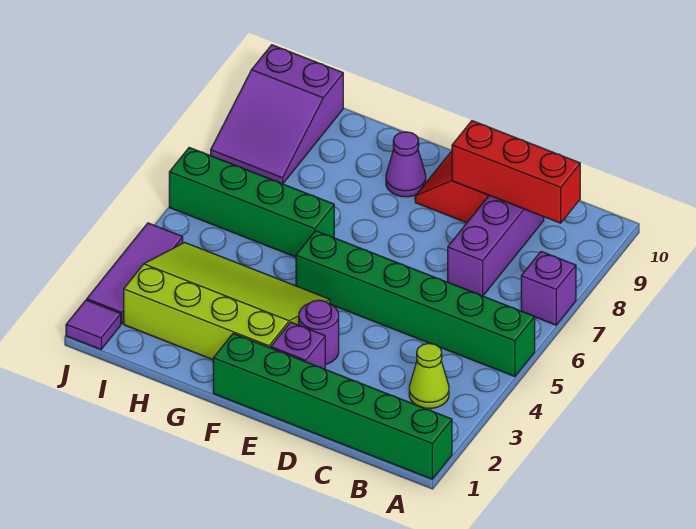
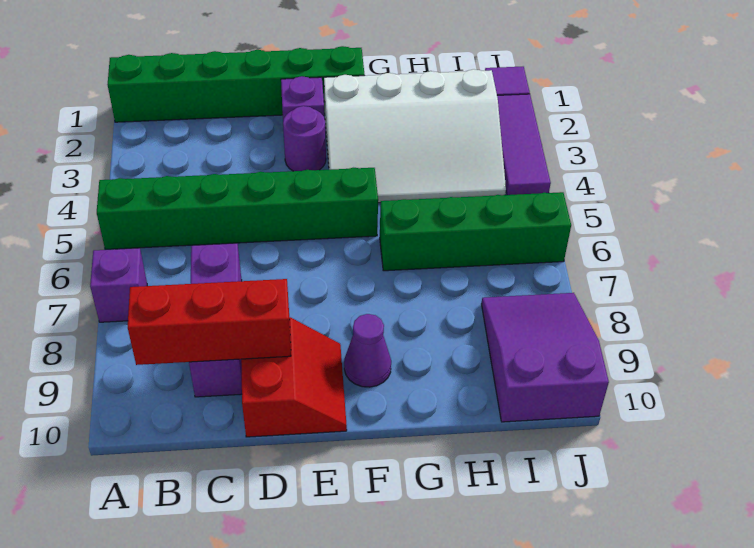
lime cone B3 level 1 -> none
lime slope F2:I4 level 1 top 2 -> white slope F2:I4 level 1 top 2

